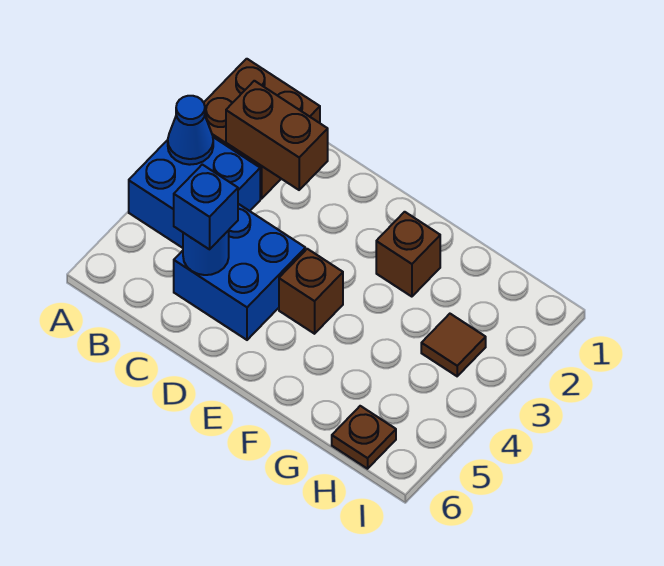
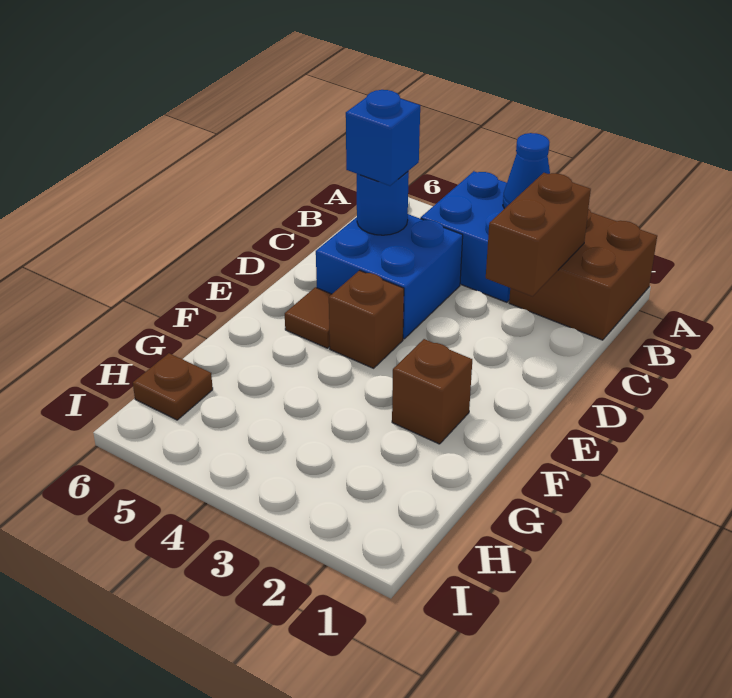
brown tile H3 level 1 -> brown tile E5 level 1

